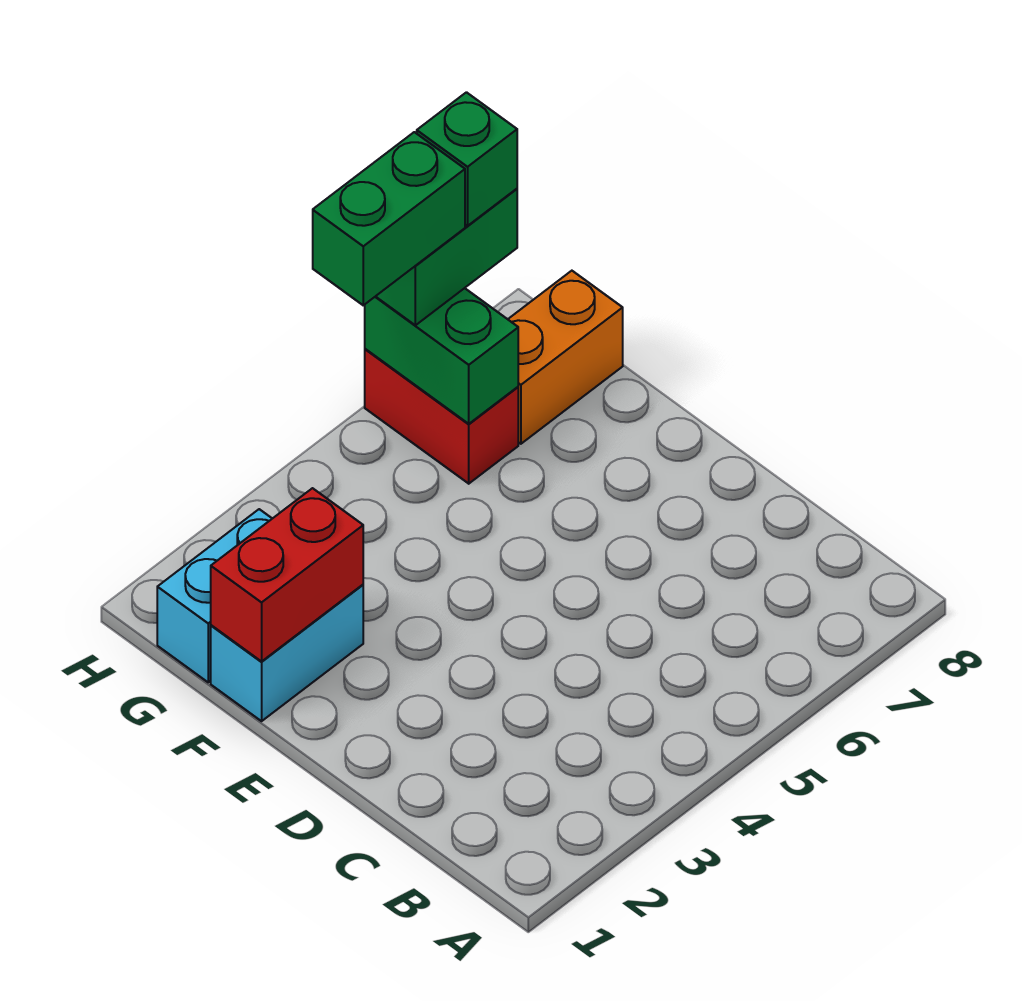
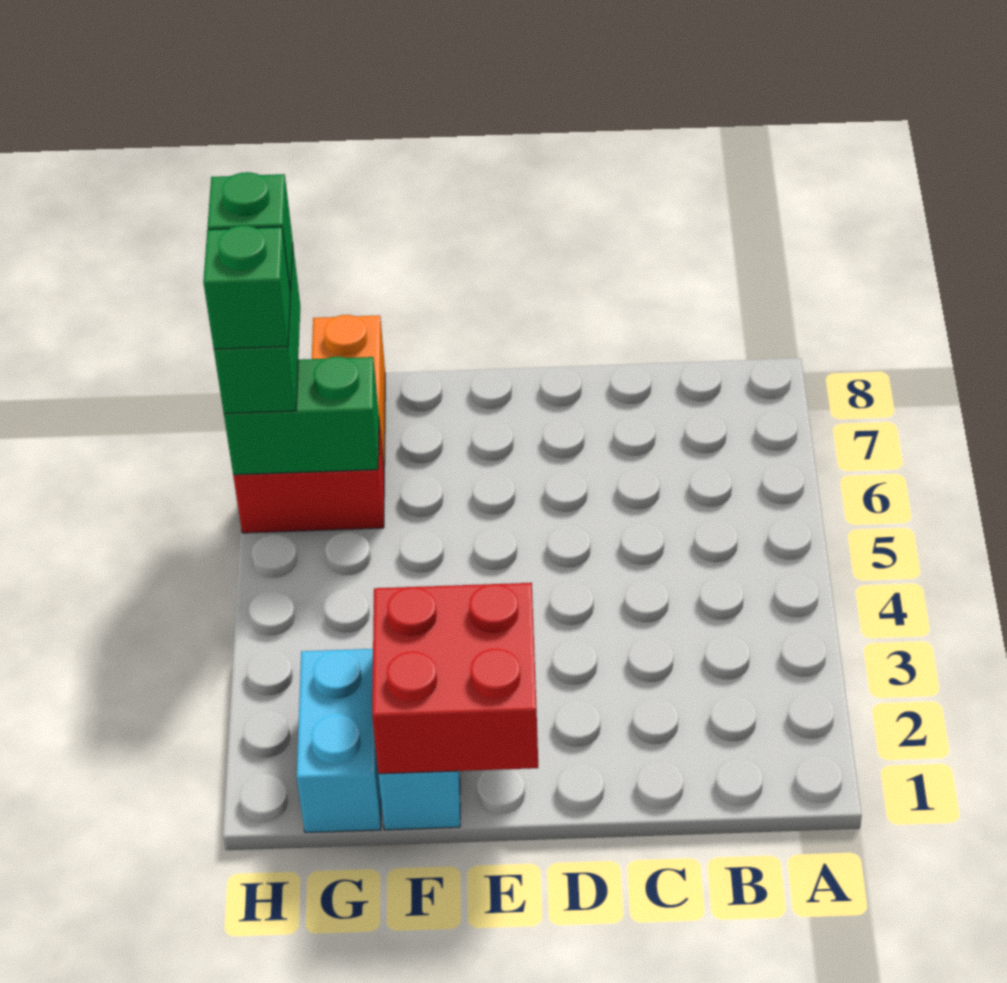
red brick F1:F2 level 2 -> red brick E1:F2 level 2
green brick H5:H6 level 4 -> green brick H6 level 4

